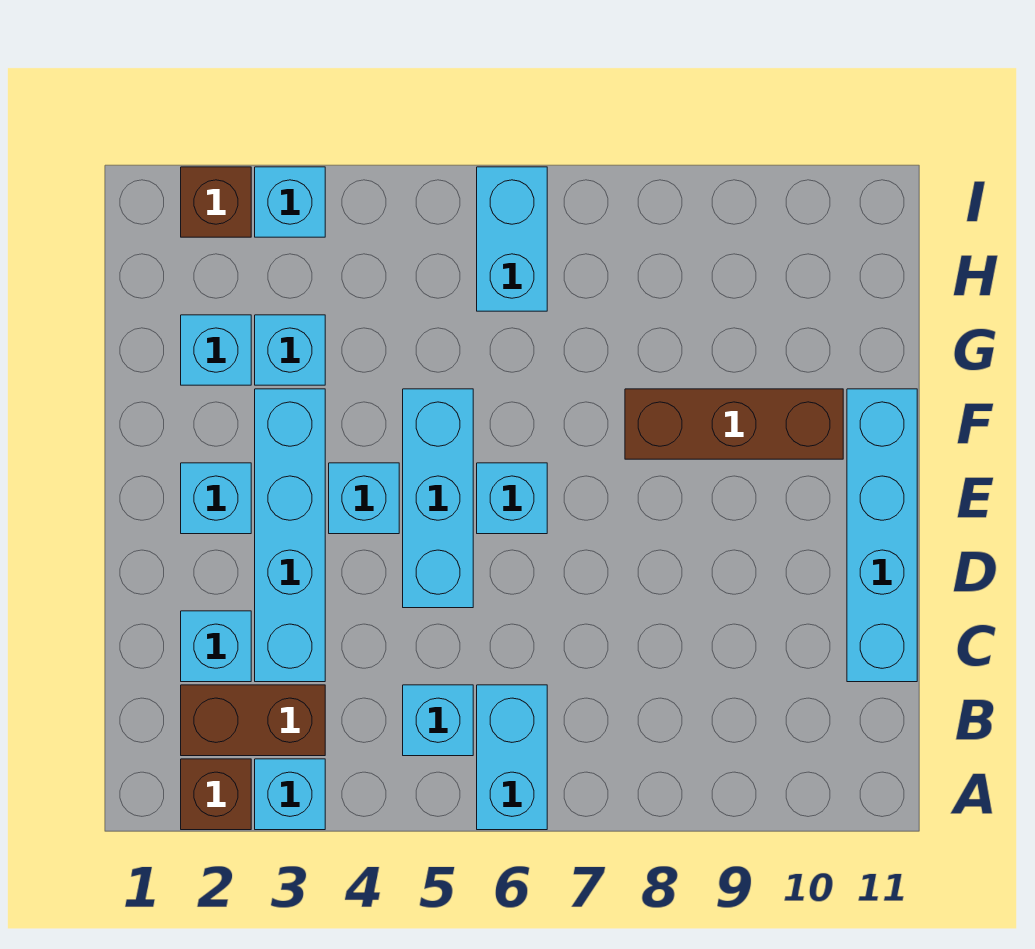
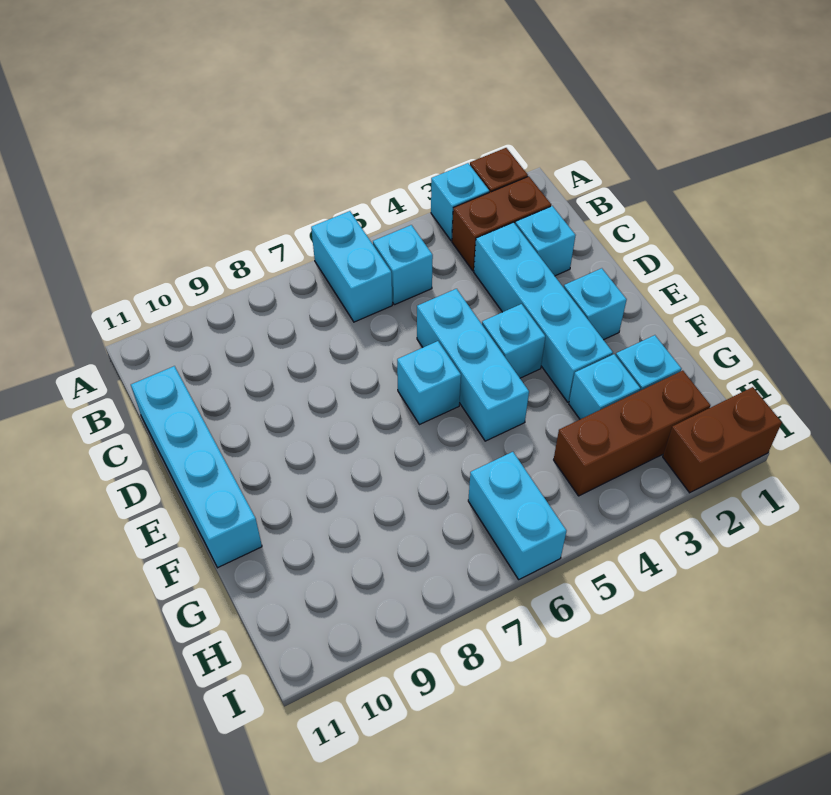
brown brick F8:F10 level 1 -> brown brick H2:H4 level 1
brown brick I2 level 1 -> brown brick I1:I2 level 1
cyan brick I3 level 1 -> none

